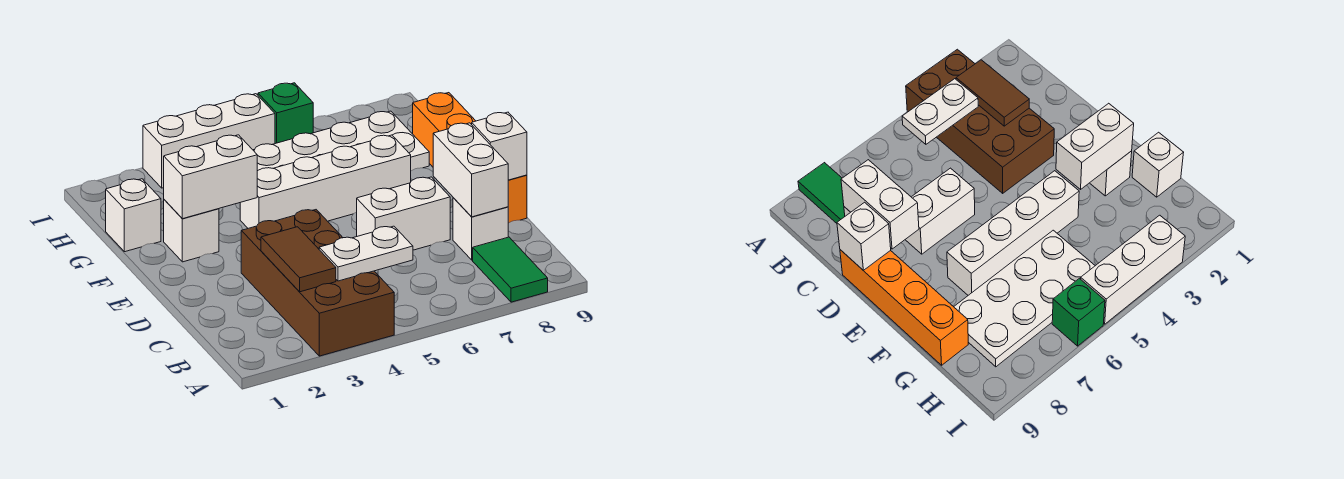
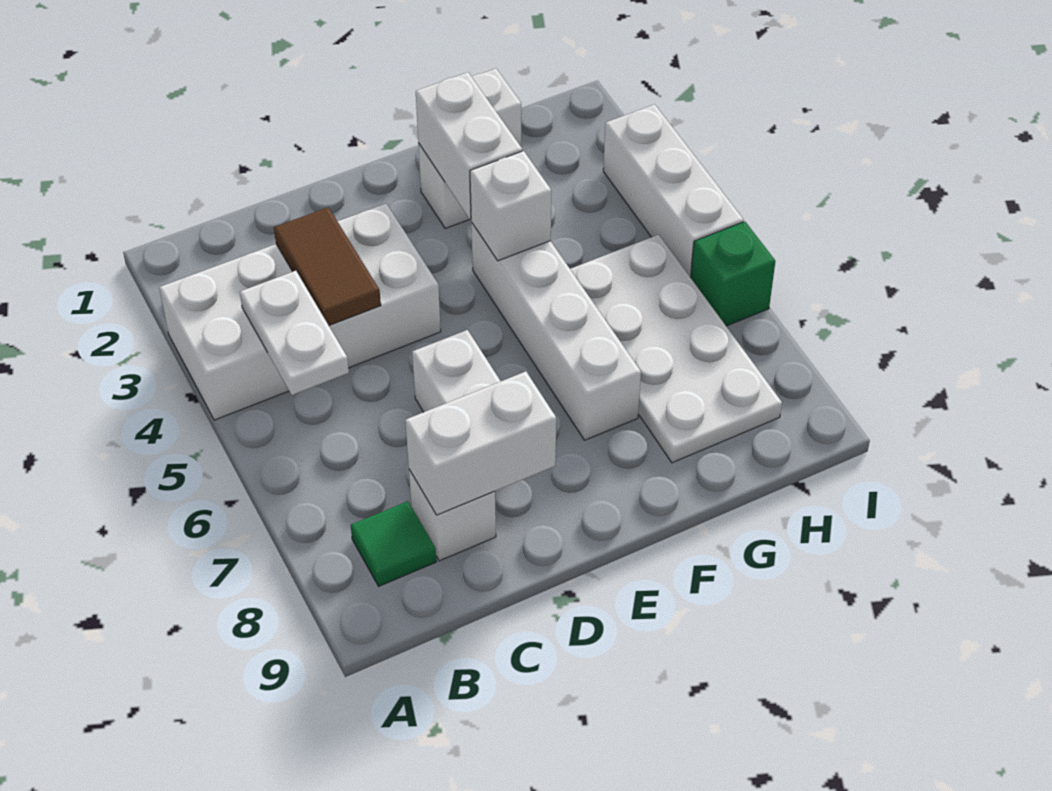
brown brick A3:D4 level 1 -> white brick A3:D4 level 1
green tile A8:B8 level 1 -> green tile B8 level 1
brown tile B3:C3 level 2 -> brown tile C3:C4 level 2
orange brick D9:G9 level 1 -> none
white brick D9 level 2 -> white brick F4 level 2

